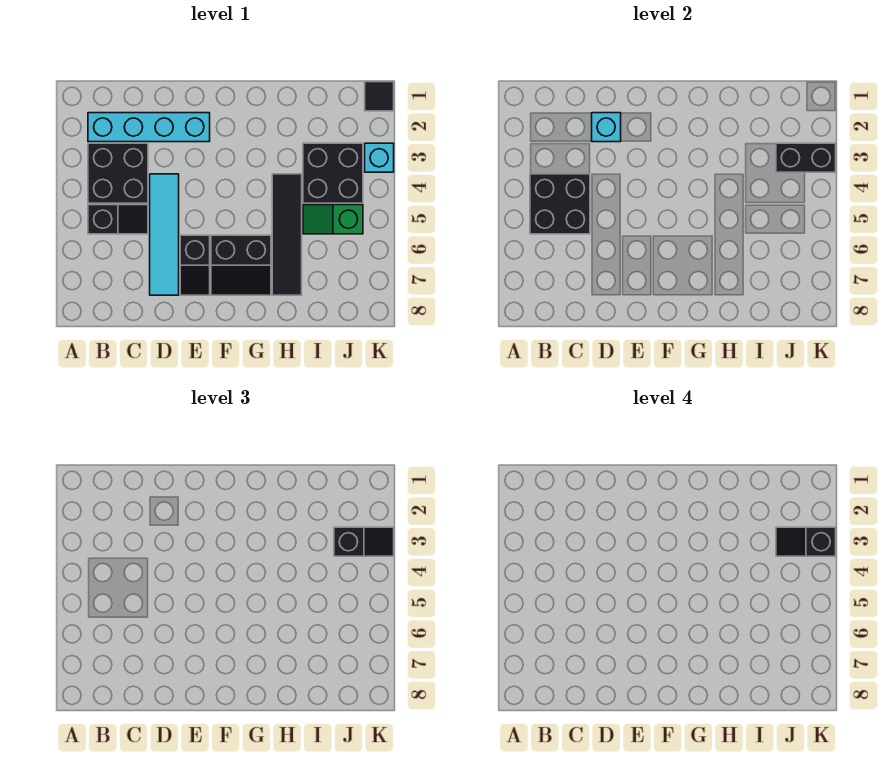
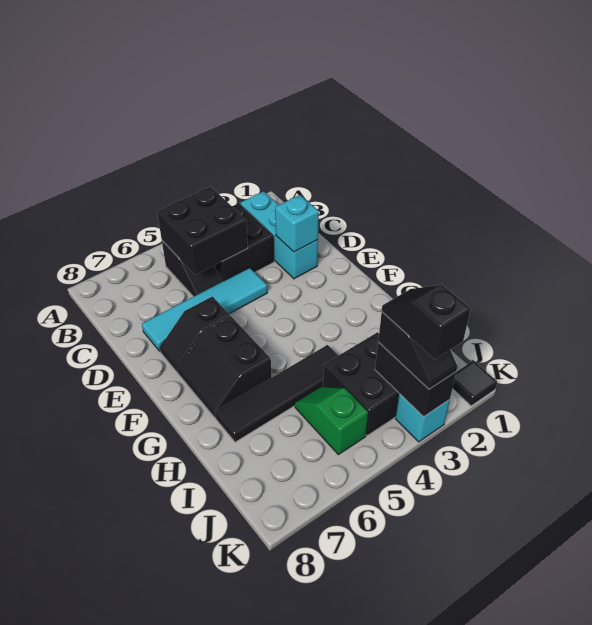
cyan brick B2:E2 level 1 -> cyan brick B2:D2 level 1

